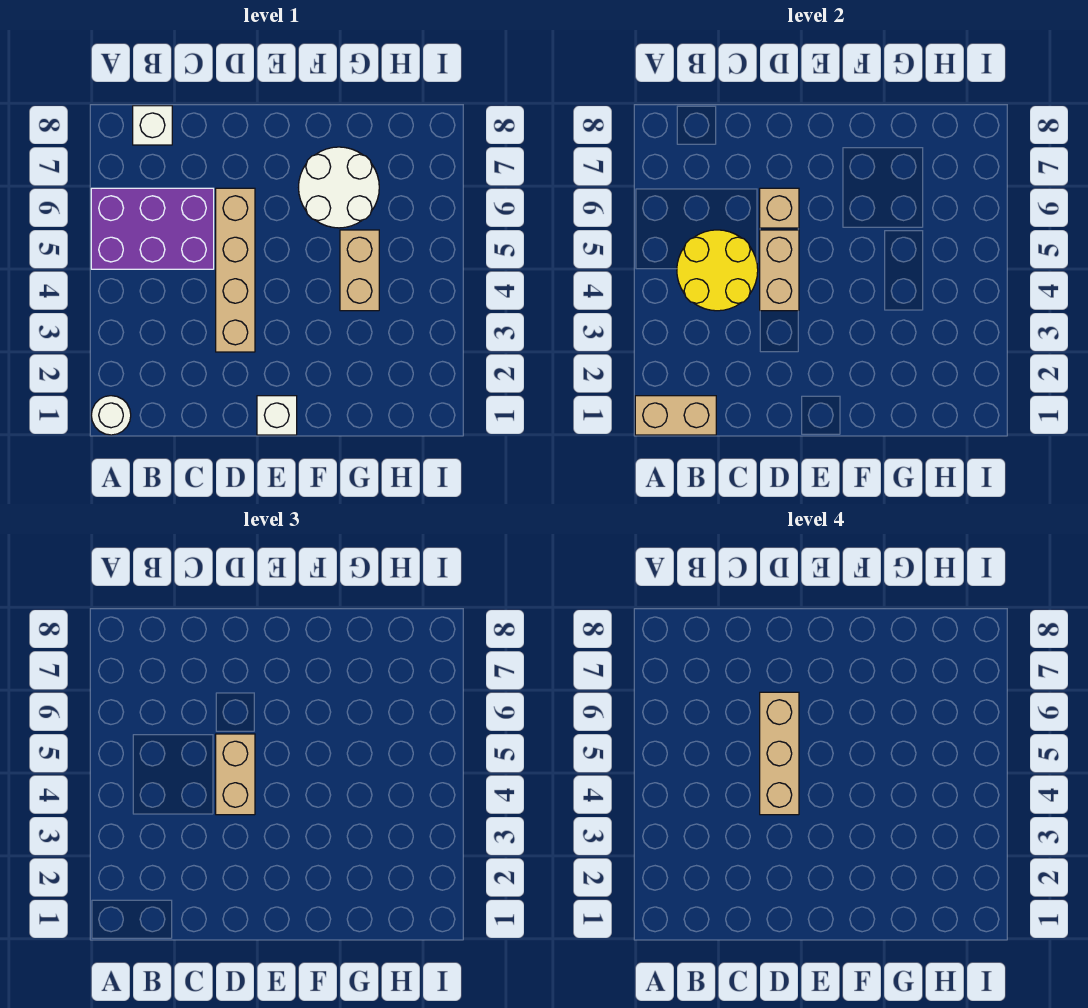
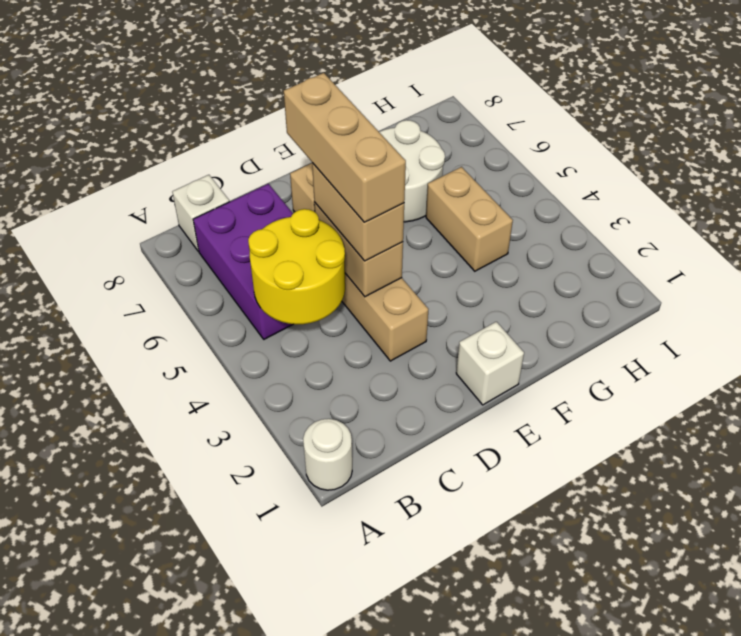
tan brick A1:B1 level 2 -> none
purple brick A5:C6 level 1 -> purple brick B5:C7 level 1

